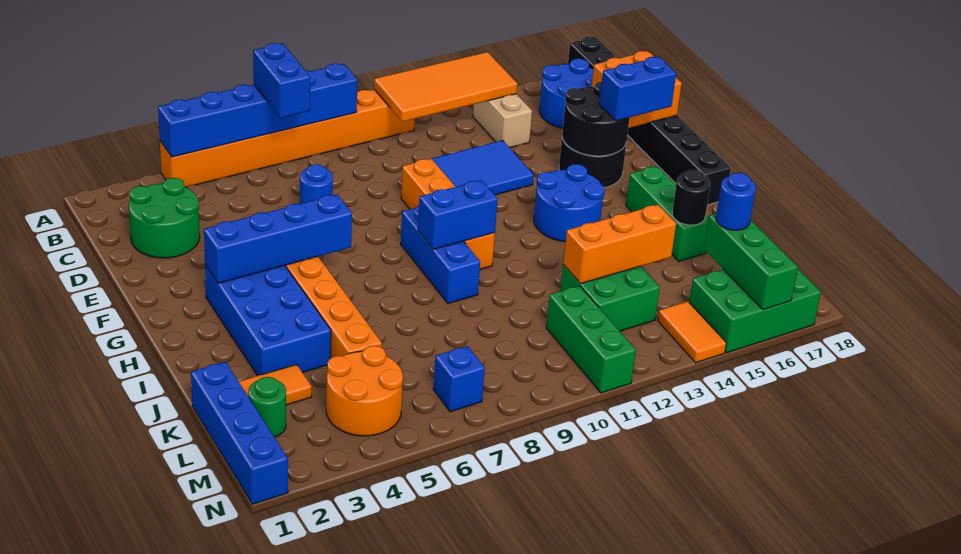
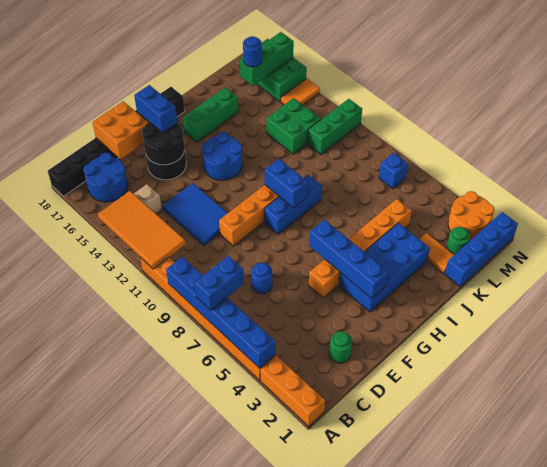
green round brick C2:D3 level 1 -> green round brick D2 level 1
black round brick J16 level 2 -> none
orange brick K12:K14 level 2 -> orange brick A1:A3 level 1
orange round brick L4:M5 level 1 -> orange round brick M2:N3 level 1

